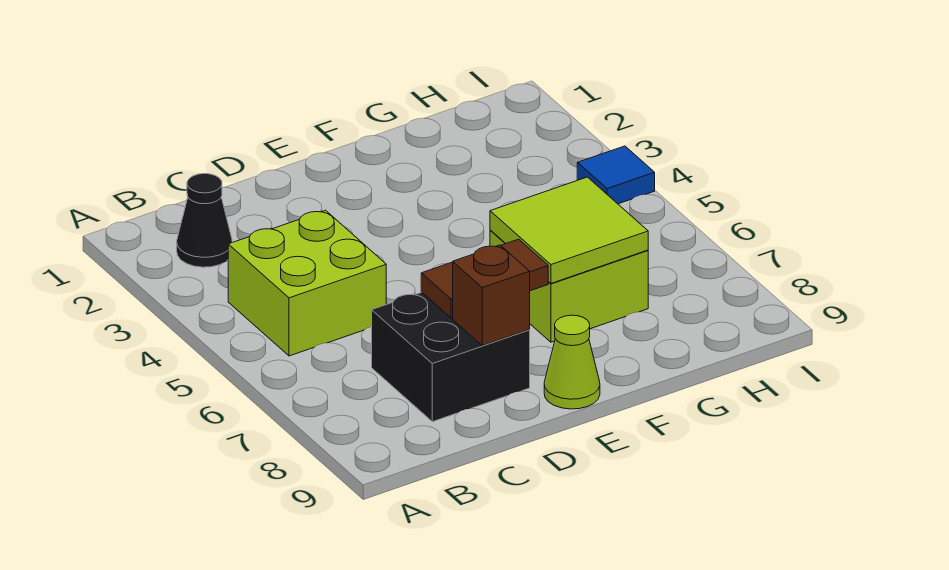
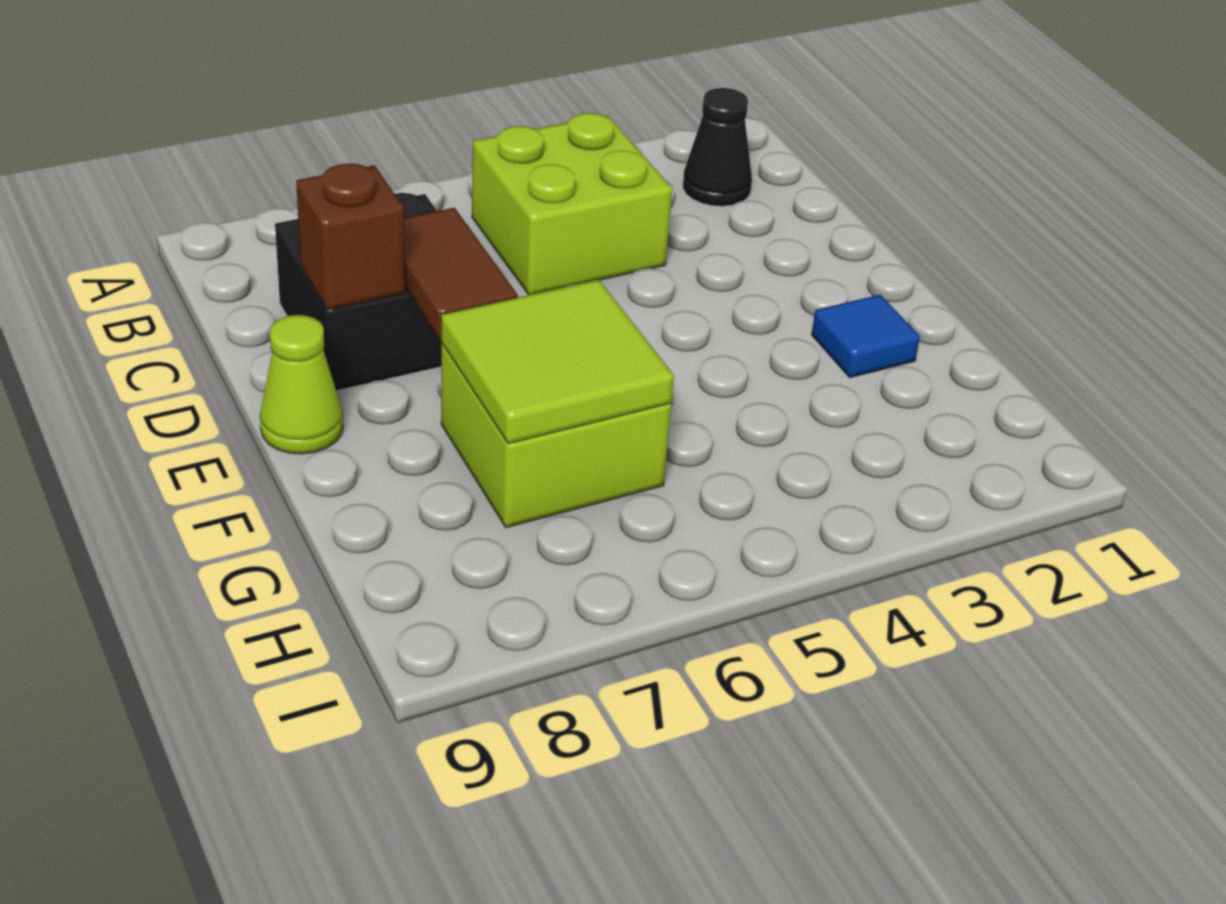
blue tile I4 level 1 -> blue tile F2 level 1

